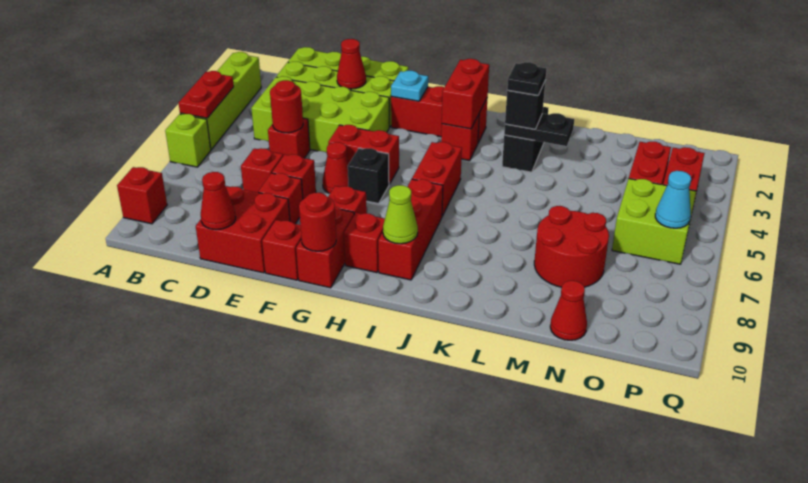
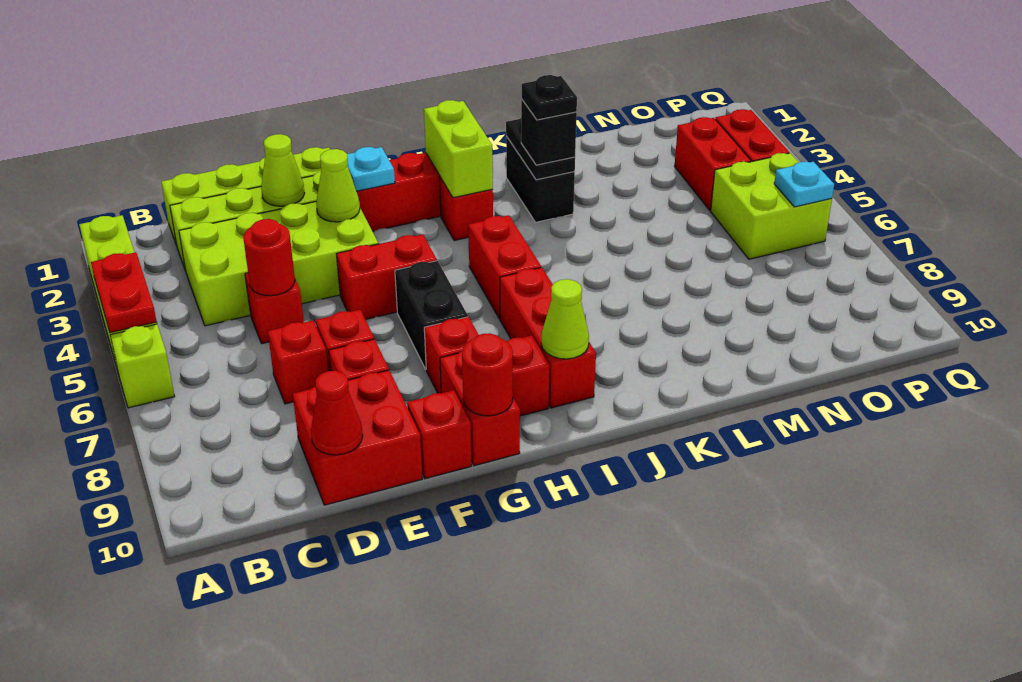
red brick A9 level 1 -> none
red cone E2 level 2 -> lime cone E2 level 2
none -> lime cone F3 level 2
red cone F6 level 1 -> none
black brick G6 level 1 -> black brick G6:G7 level 1
red brick I2:I3 level 2 -> lime brick I2:I3 level 2
black plate K3:L3 level 2 -> black plate K2:K3 level 2
red round brick M7:N8 level 1 -> none
red cone N10 level 1 -> none
cyan cone P6 level 2 -> cyan plate P6 level 2

